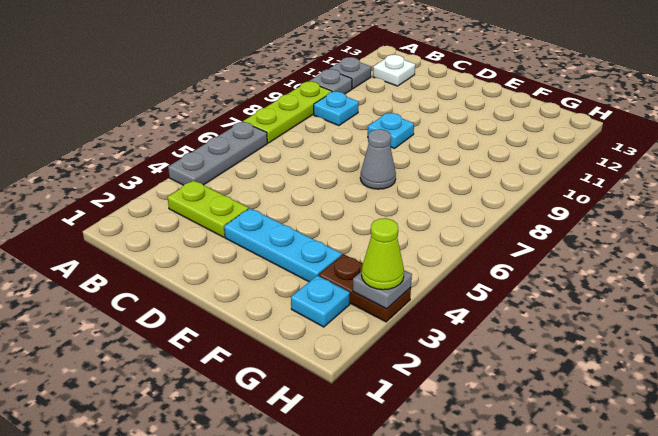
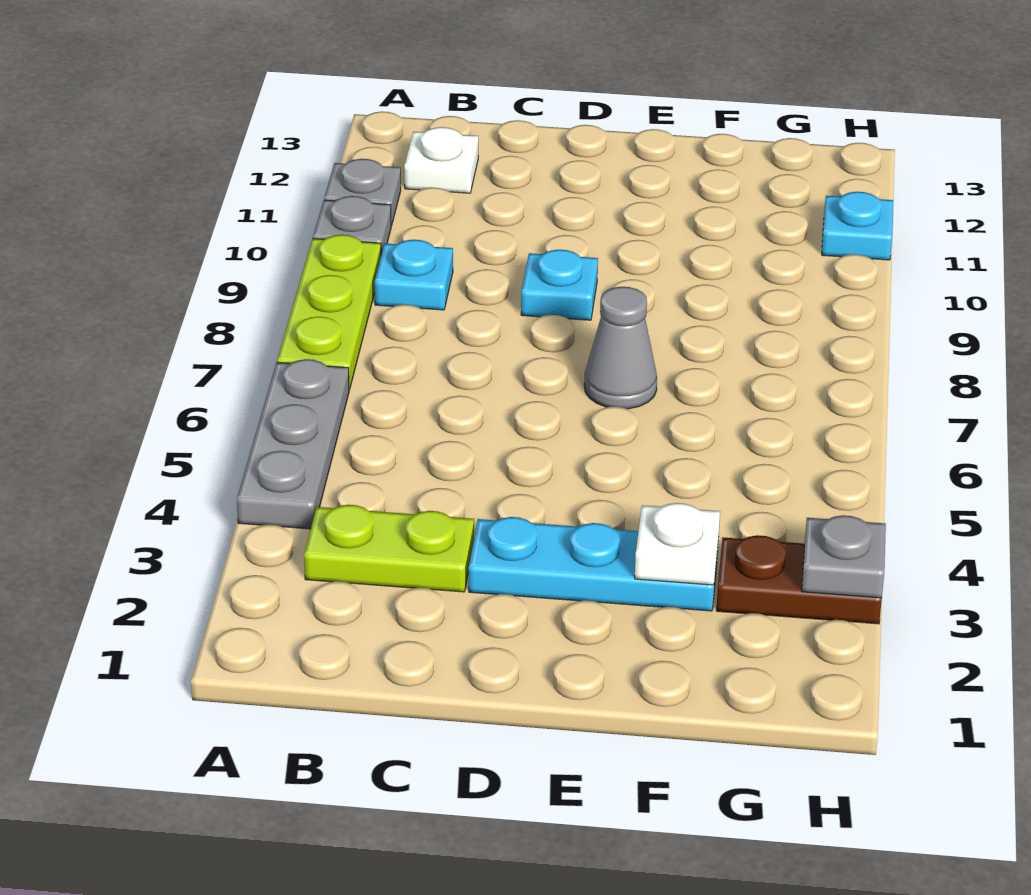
none -> white plate F3 level 2
cyan plate G2 level 1 -> cyan plate H11 level 1
lime cone H3 level 3 -> none

